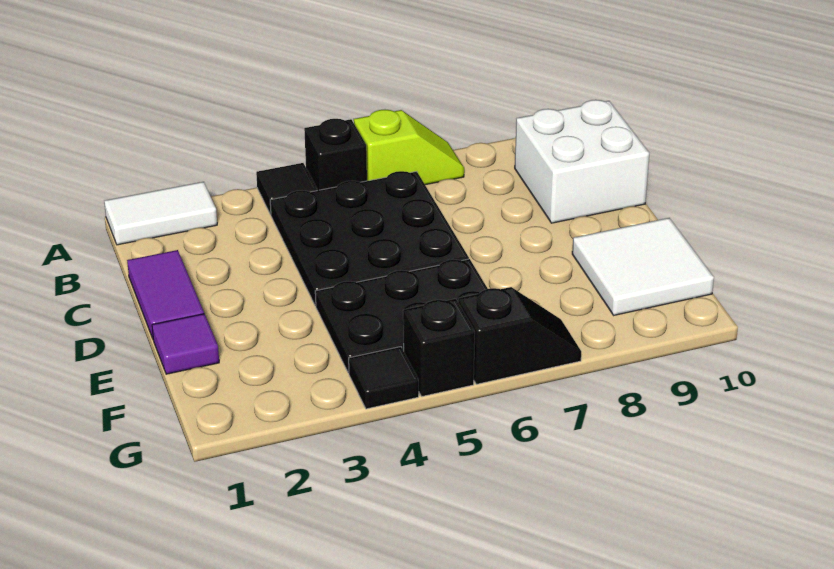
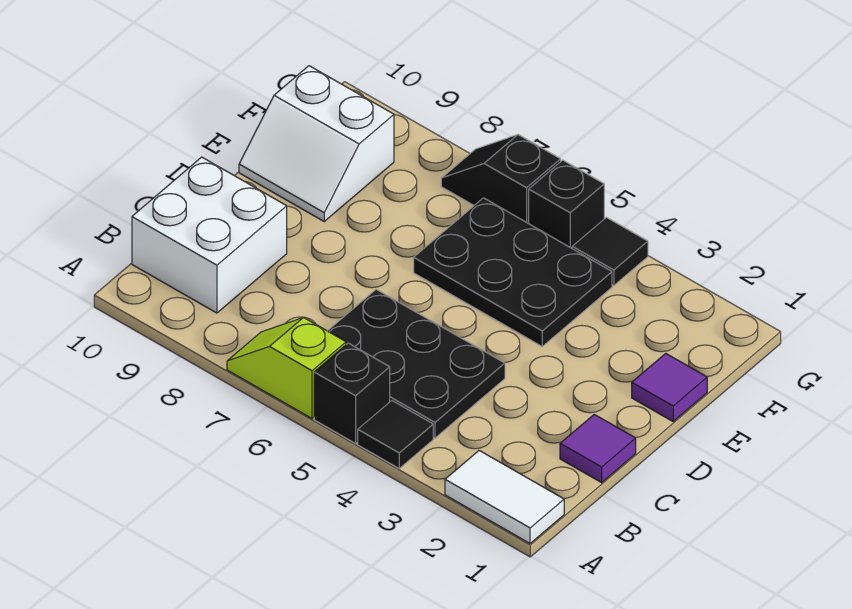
black plate B4:D6 level 1 -> black plate B4:C6 level 1
purple tile C1:D1 level 1 -> purple tile C1 level 1
white tile E9:F10 level 1 -> white slope E9:F10 level 1 top F

